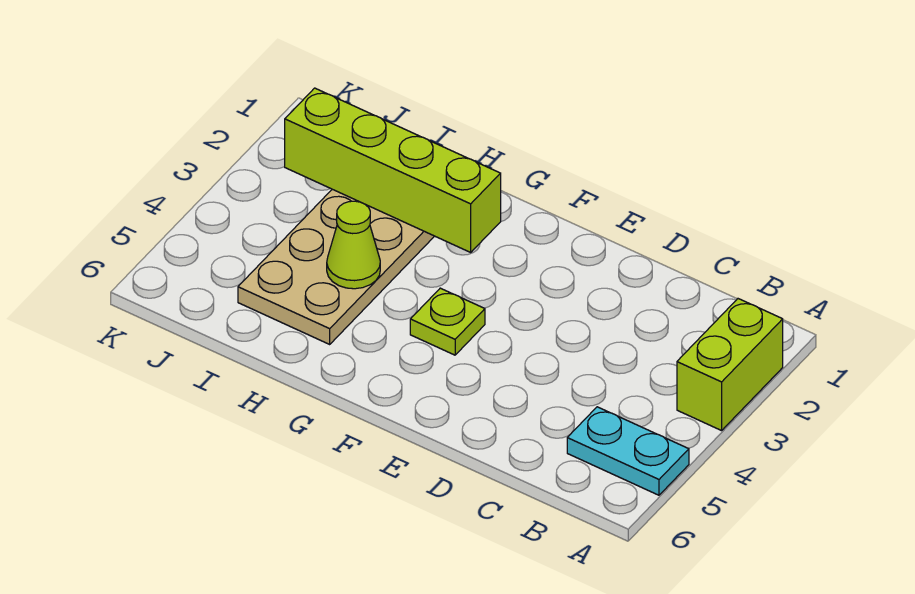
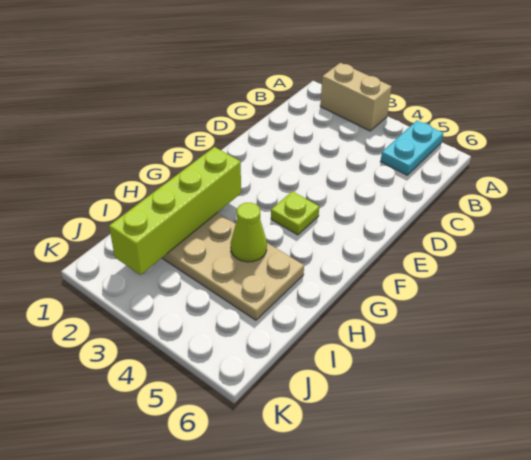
lime brick A2:A3 level 1 -> tan brick A2:A3 level 1

